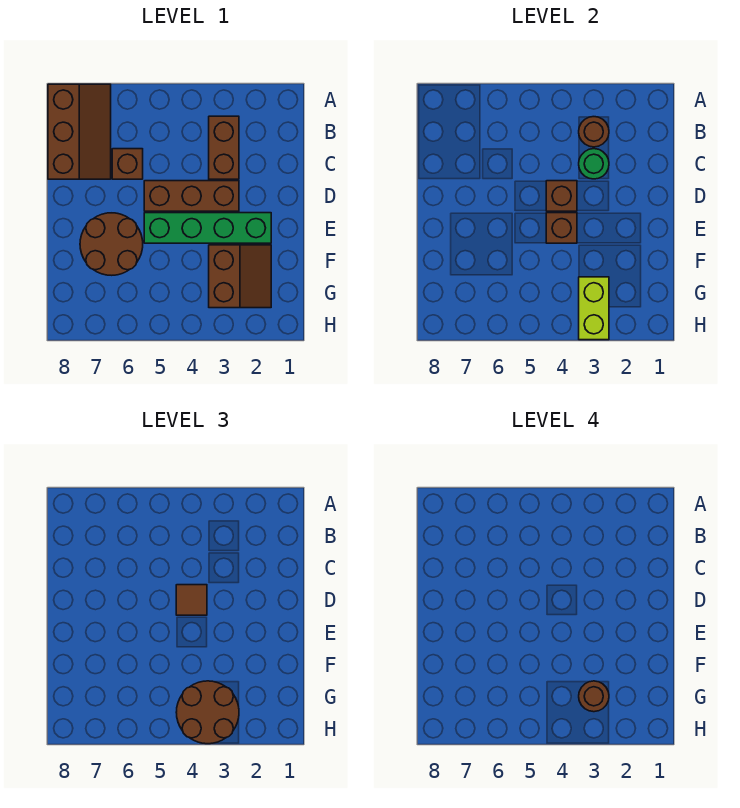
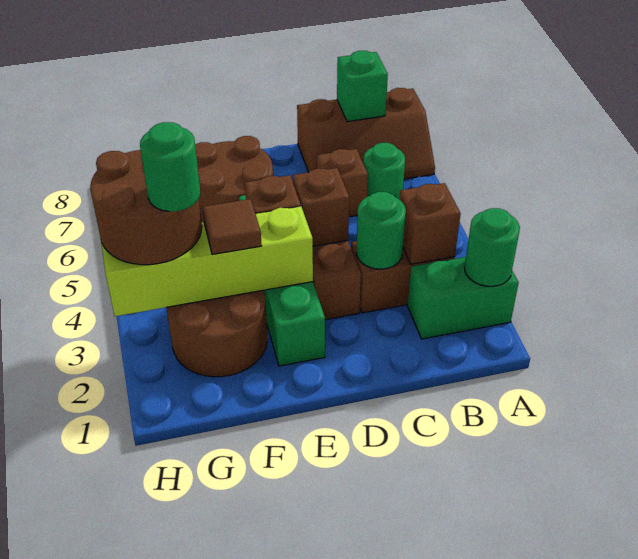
none -> green brick A2:B2 level 1
none -> green round brick A2 level 2
brown round brick B3 level 2 -> brown brick B3 level 2
none -> green round brick B6 level 1
none -> green brick B8 level 2
brown tile D4 level 3 -> brown tile F3 level 3
brown slope F2:G3 level 1 top 3 -> brown round brick F2:G3 level 1
lime brick G3:H3 level 2 -> lime brick E3:H3 level 2
brown round brick G3 level 4 -> green round brick G3 level 4

